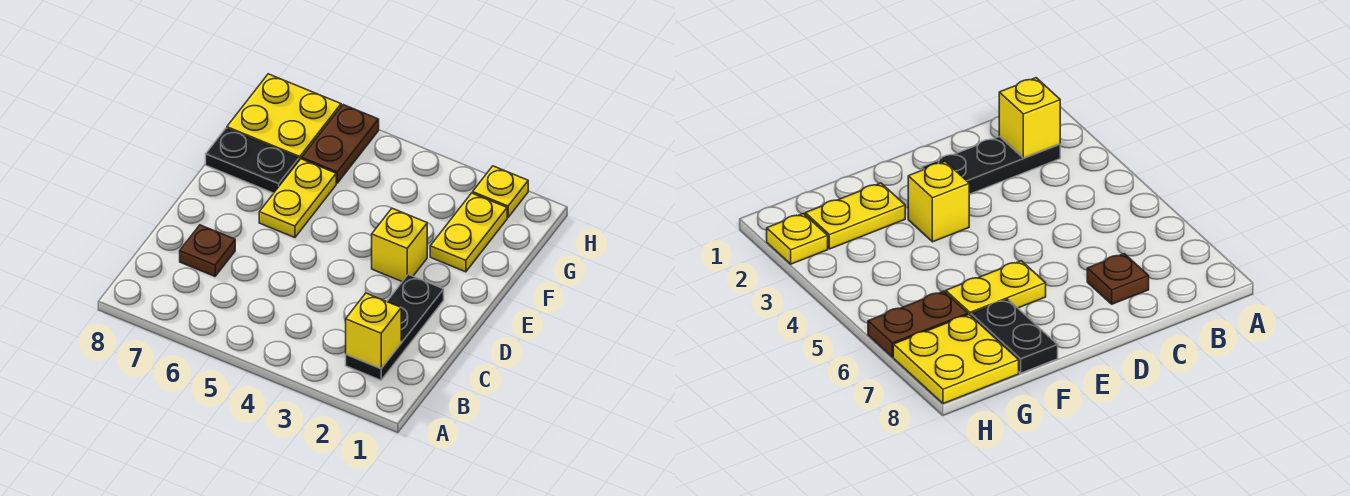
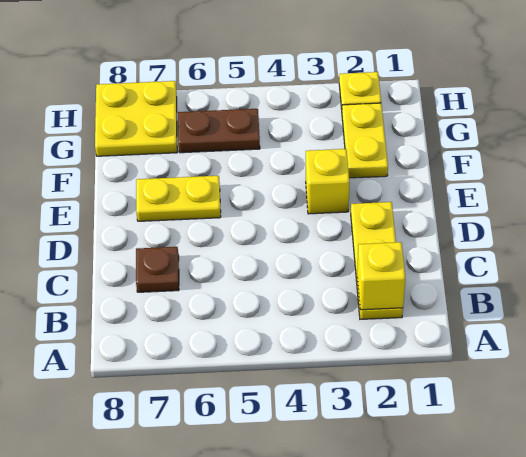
black plate B2:D2 level 1 -> yellow plate B2:D2 level 1
yellow plate E6:F6 level 1 -> yellow plate E6:E7 level 1
black plate F7:F8 level 1 -> none
brown plate G6:H6 level 1 -> brown plate G5:G6 level 1

